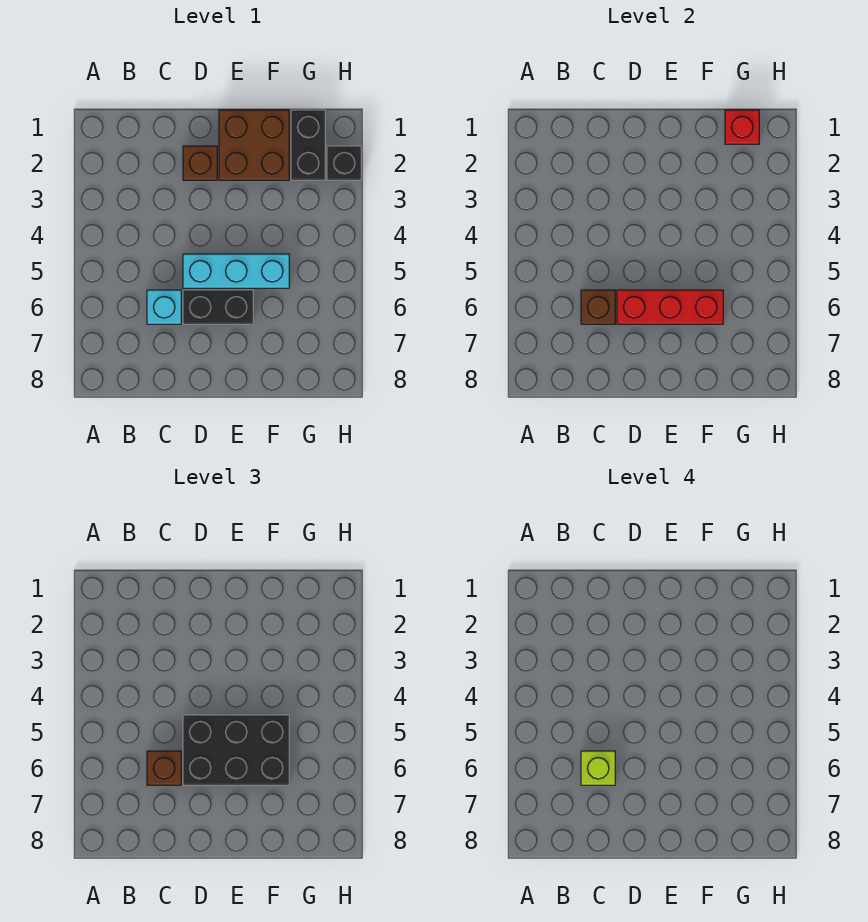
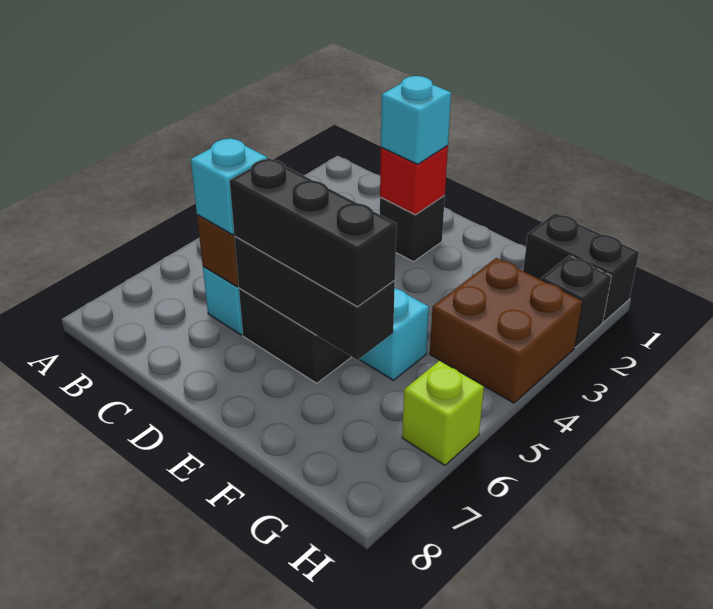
brown brick C6 level 3 -> cyan brick C6 level 3
lime brick C6 level 4 -> lime brick H6 level 1
brown brick D2 level 1 -> black brick D2 level 1
none -> cyan brick D2 level 3
black brick D5:F6 level 3 -> black brick D6:F6 level 3
red brick D6:F6 level 2 -> black brick D6:F6 level 2
brown brick E1:F2 level 1 -> brown brick G3:H4 level 1
black brick G1:G2 level 1 -> black brick G1:H1 level 1
red brick G1 level 2 -> red brick D2 level 2

